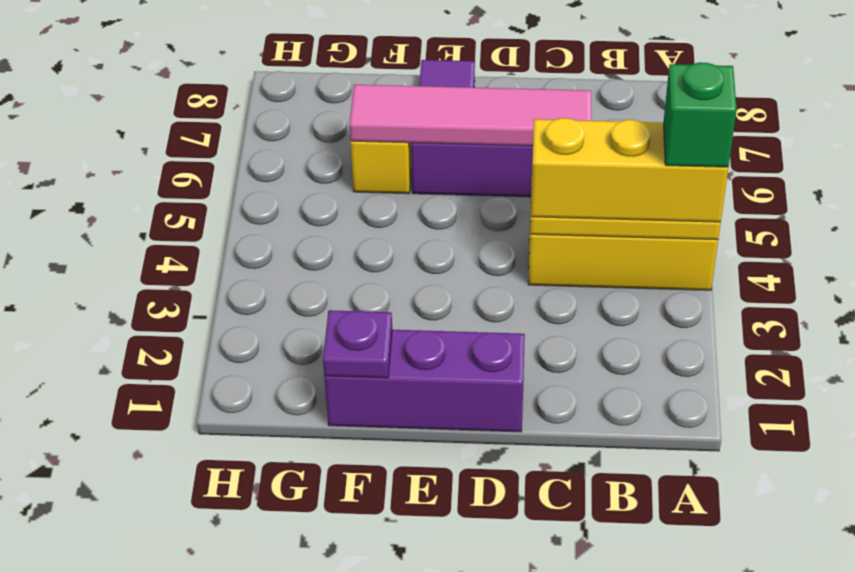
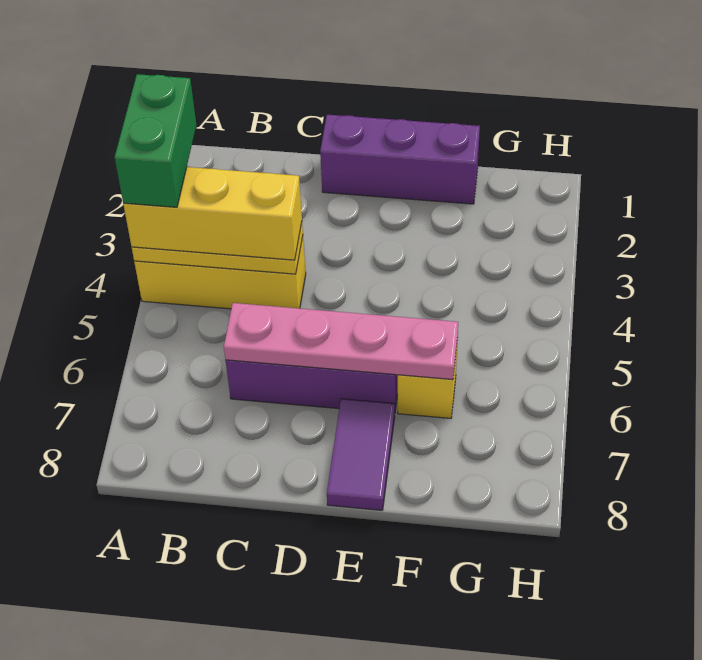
green brick A4 level 4 -> green brick A3:A4 level 4
pink tile C6:F6 level 2 -> pink plate C6:F6 level 2
purple plate F1 level 2 -> none

